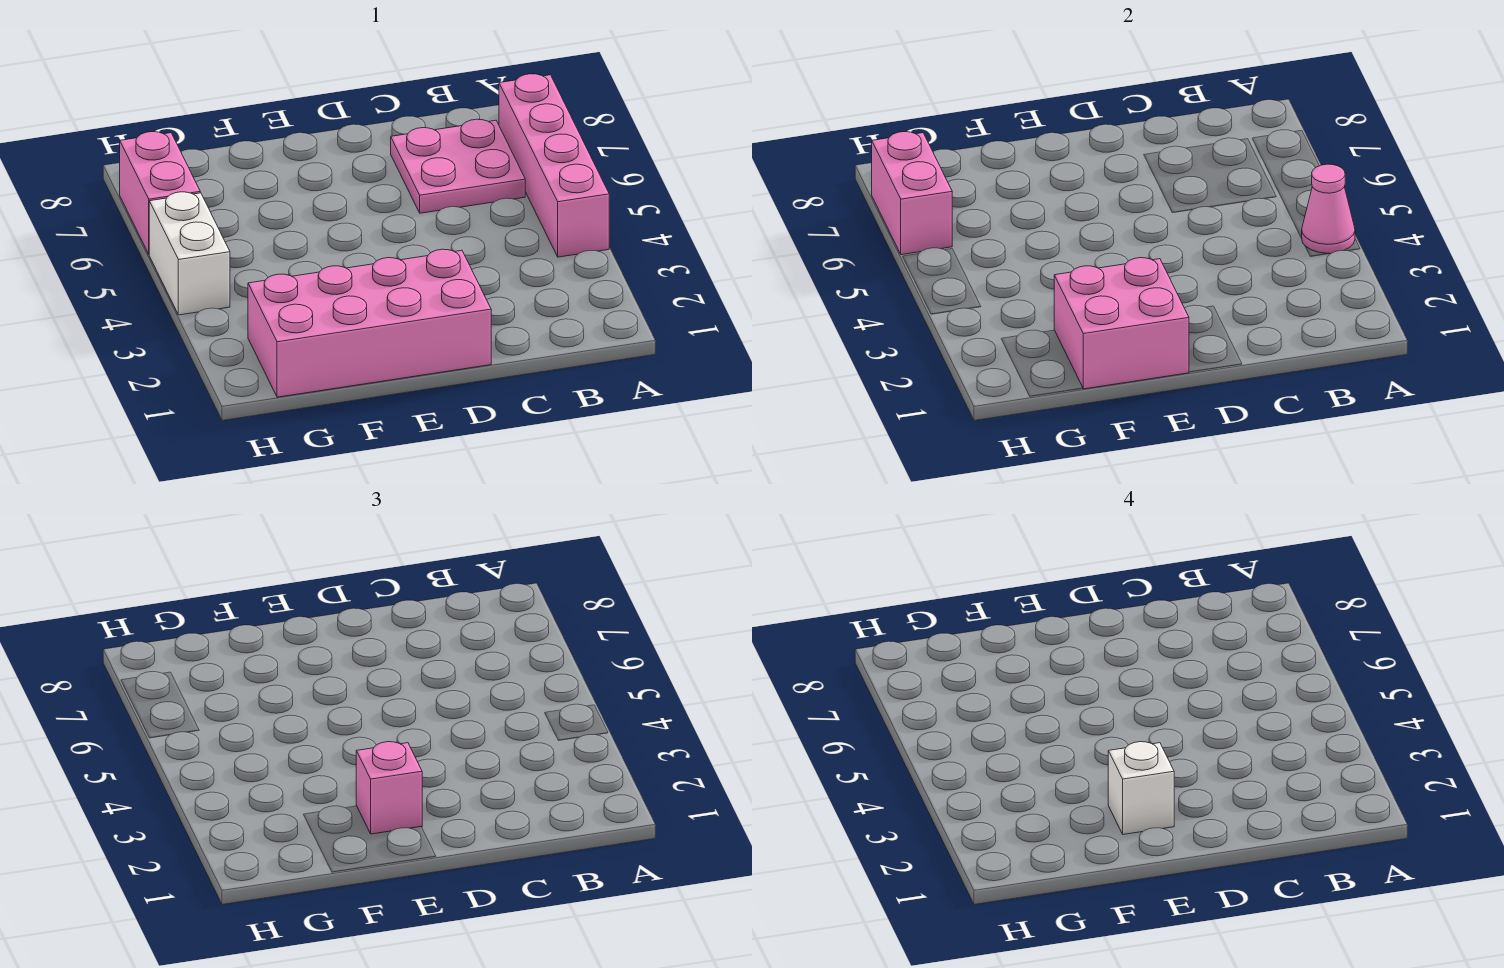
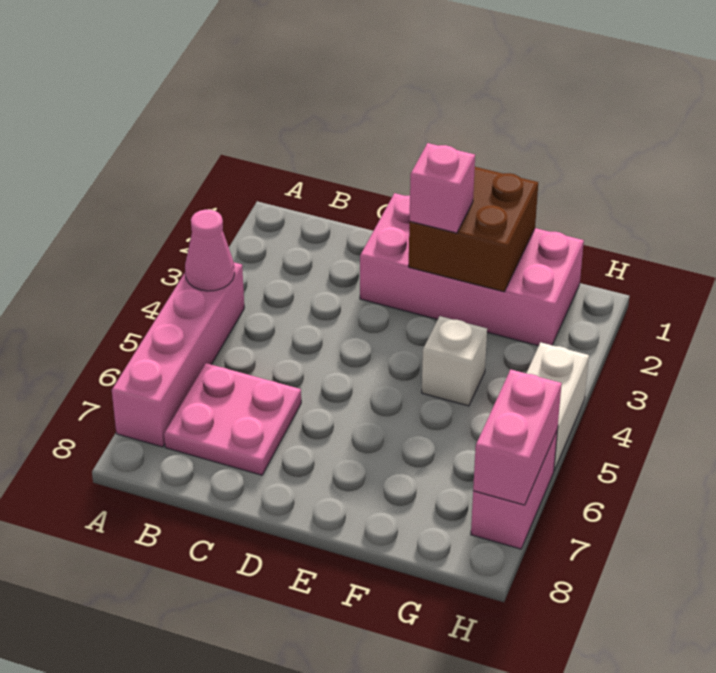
pink brick E1:F2 level 2 -> brown brick E1:F2 level 2
white brick E2 level 4 -> white brick F4 level 1

